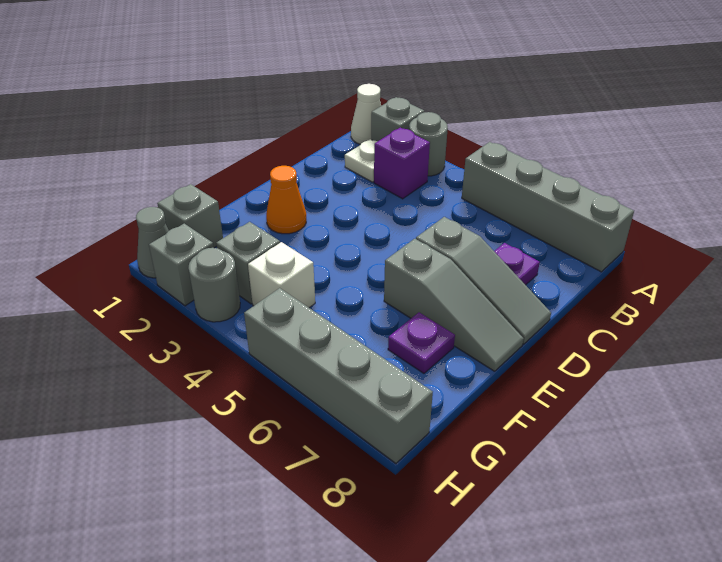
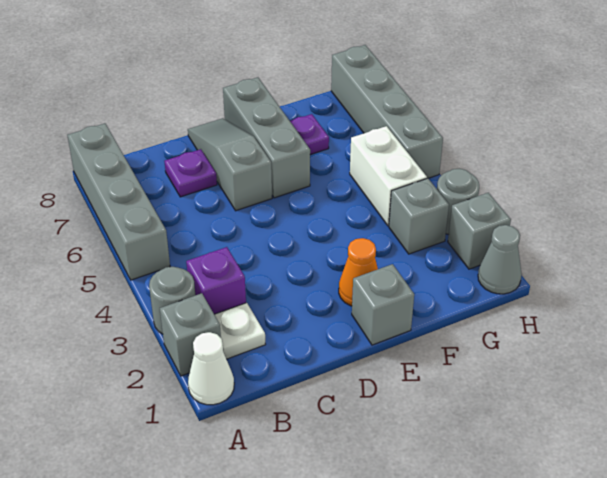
grey slope E6:E8 level 1 top 6 -> grey brick E6:E8 level 1
grey brick G1 level 1 -> grey brick E1 level 1
white brick G4 level 1 -> white brick G4:G5 level 1

